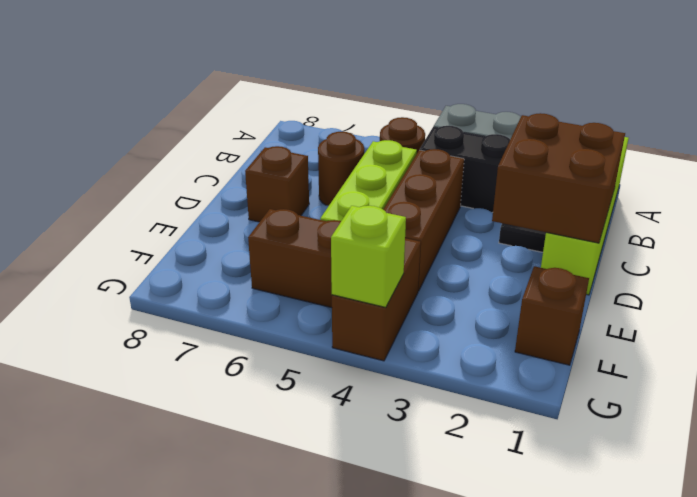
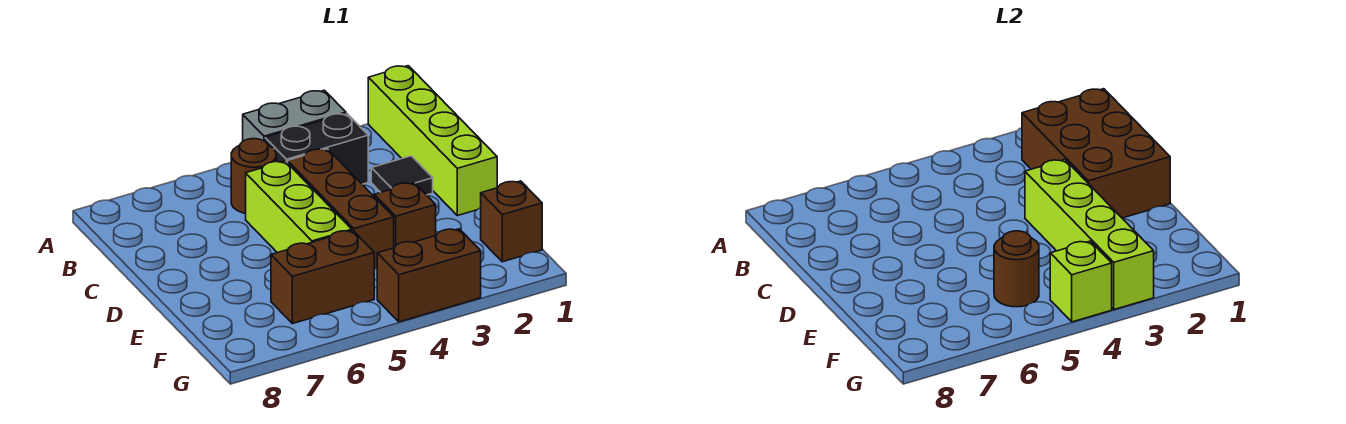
brown brick C1:D2 level 2 -> brown brick B1:D2 level 2
brown round brick C6 level 1 -> brown round brick F5 level 2
none -> lime brick D3:G3 level 2
brown brick D7 level 1 -> brown brick E3 level 1
brown brick F4:G4 level 1 -> brown brick G3:G4 level 1

